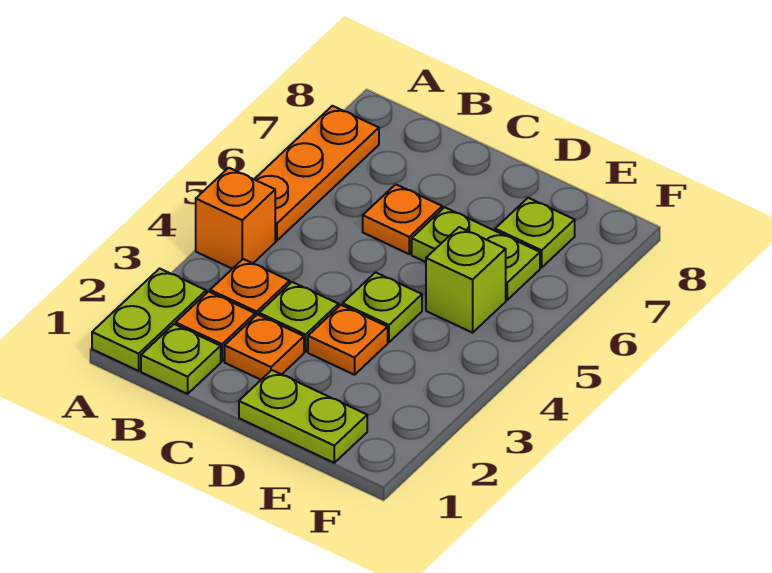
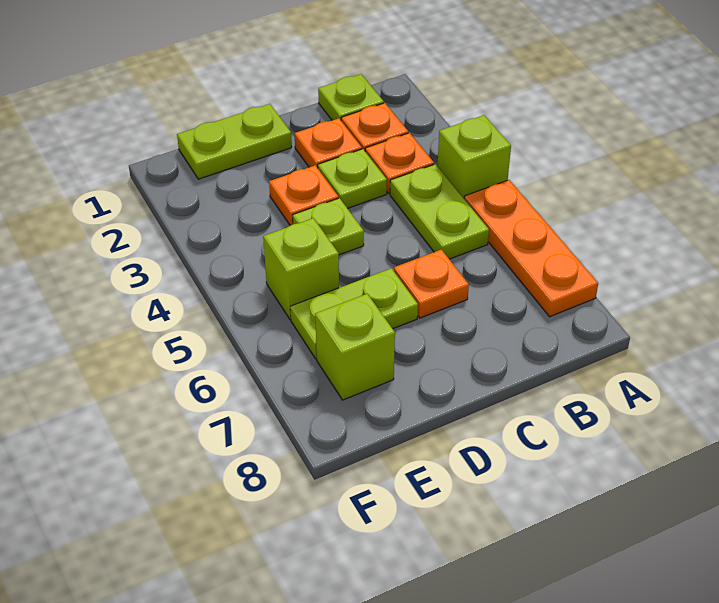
lime plate A1:A2 level 1 -> lime plate B4:B5 level 1
orange brick A4 level 1 -> lime brick A4 level 1
lime plate E7 level 1 -> lime brick E7 level 1

